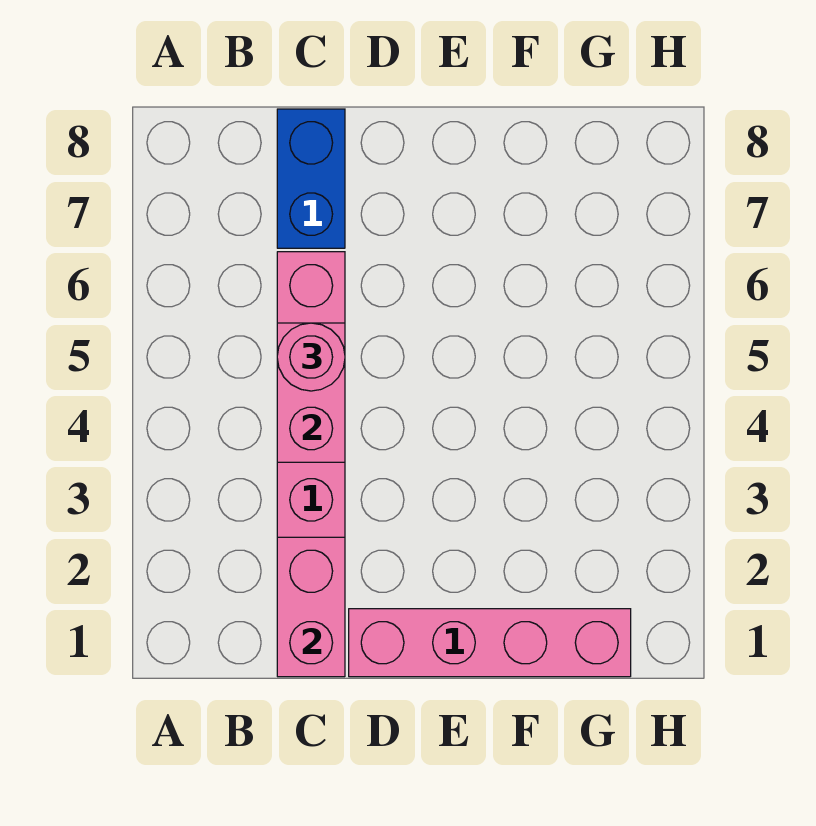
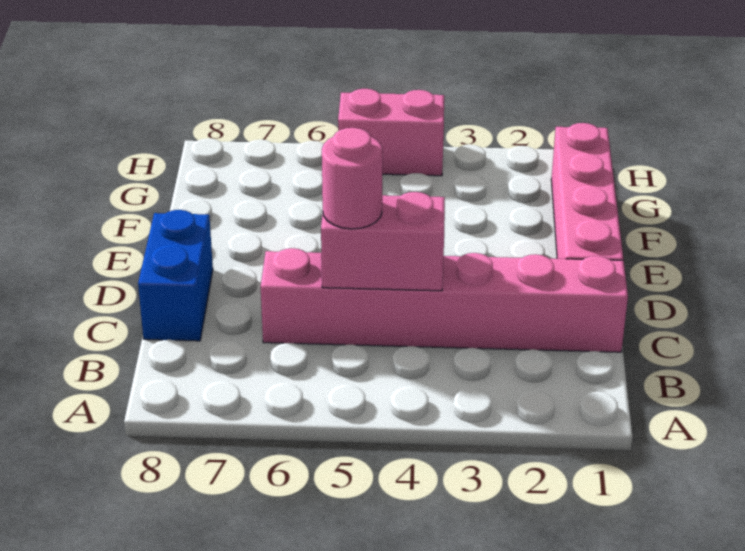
pink brick C1:C2 level 2 -> pink brick H4:H5 level 1
blue brick C7:C8 level 1 -> blue brick C8:D8 level 1

